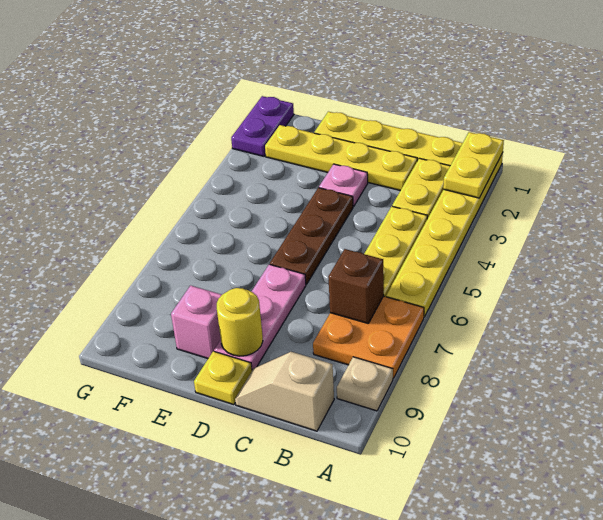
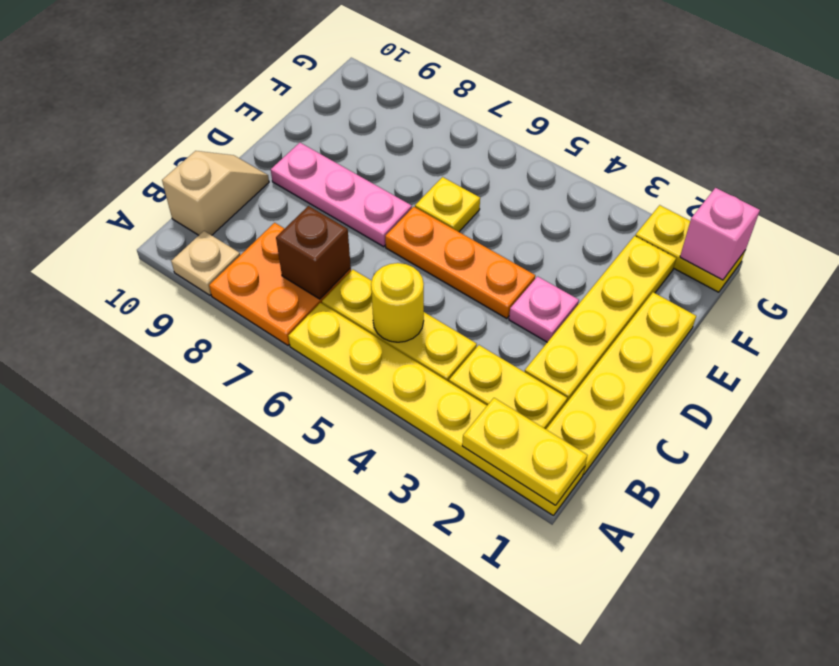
brown plate D4:D6 level 1 -> orange plate D4:D6 level 1
yellow round brick D9 level 2 -> yellow round brick B5 level 2
yellow plate D10 level 1 -> yellow plate E6 level 1
pink brick E9 level 1 -> pink brick G1 level 2
purple plate G1:G2 level 1 -> yellow plate G1:G2 level 1

